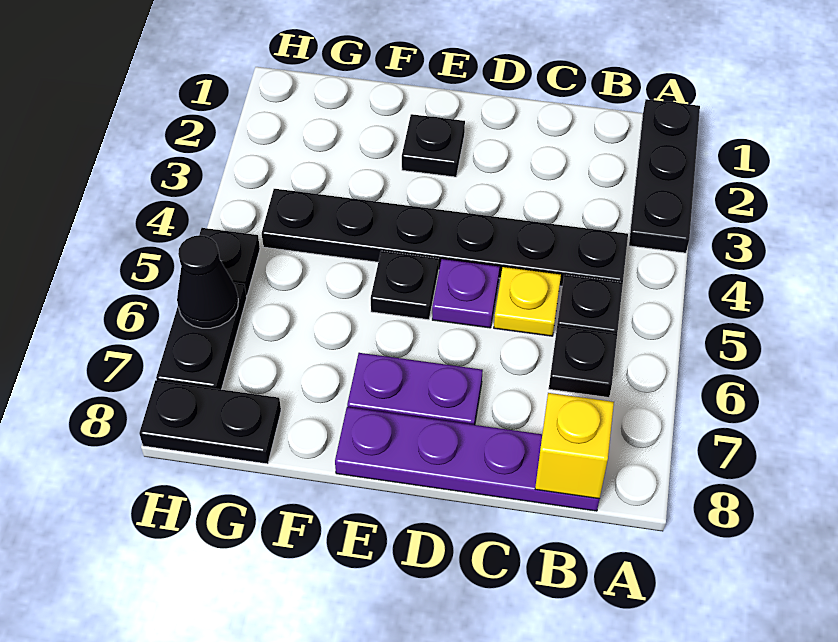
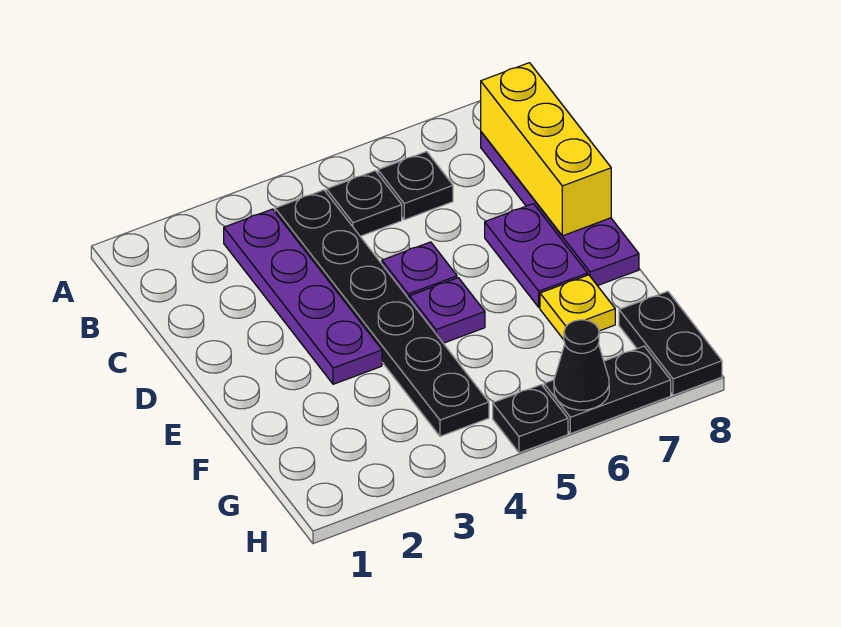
black plate A1:A3 level 1 -> none
none -> purple plate B3:E3 level 1
yellow brick B8 level 2 -> yellow brick B8:D8 level 2
yellow plate C5 level 1 -> yellow plate F7 level 1
black plate E2 level 1 -> none
black plate E5 level 1 -> purple plate E5 level 1

